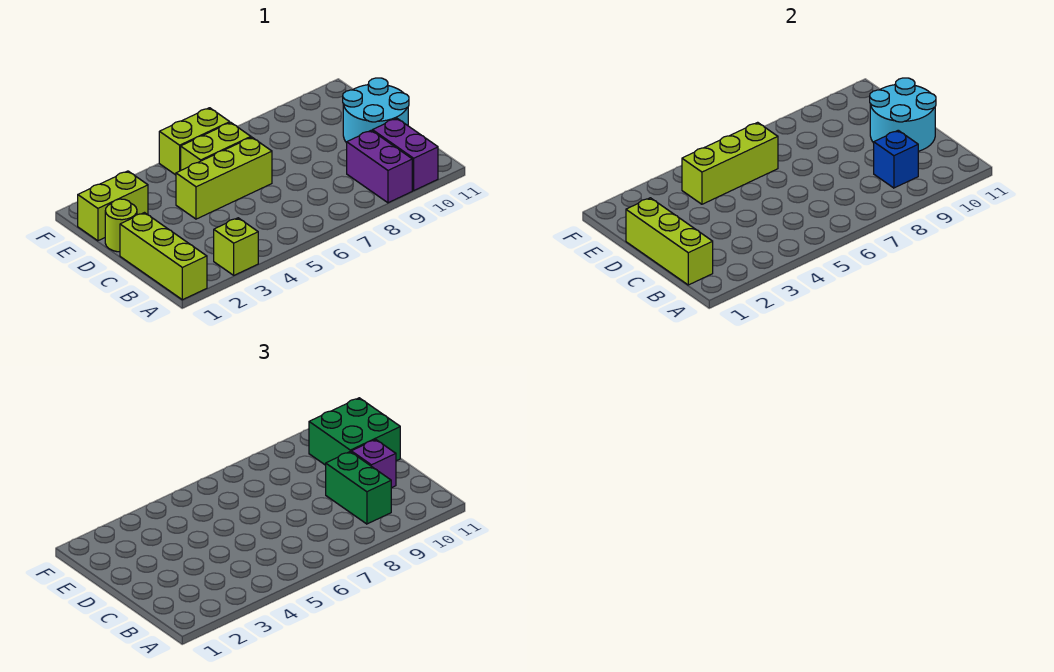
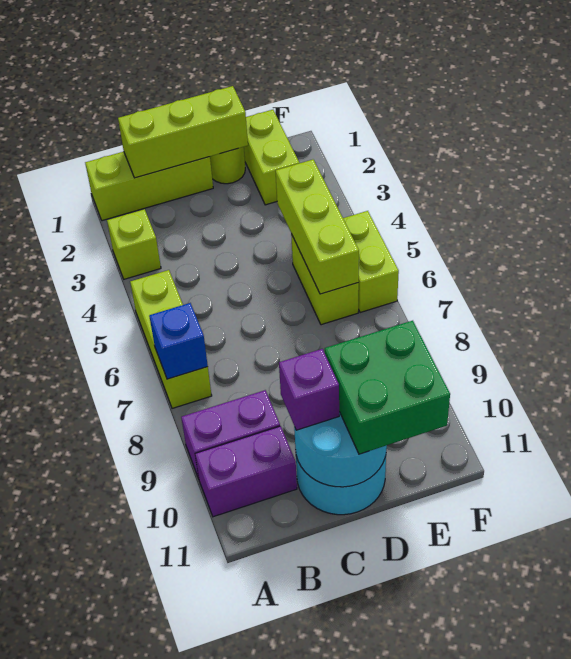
blue brick B9 level 2 -> blue brick A7 level 2
green brick B9:C9 level 3 -> none
lime brick D4:D6 level 1 -> lime brick A5:A7 level 1

